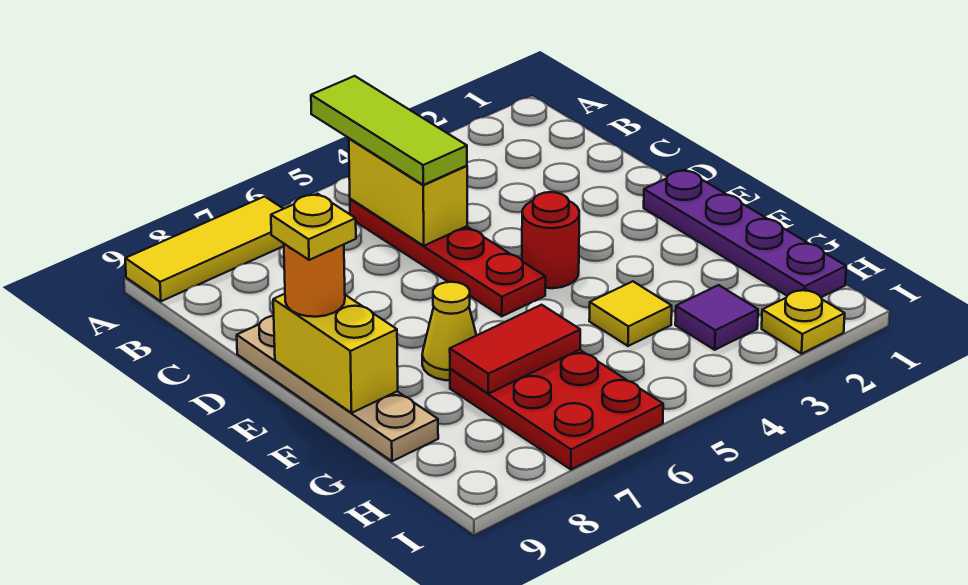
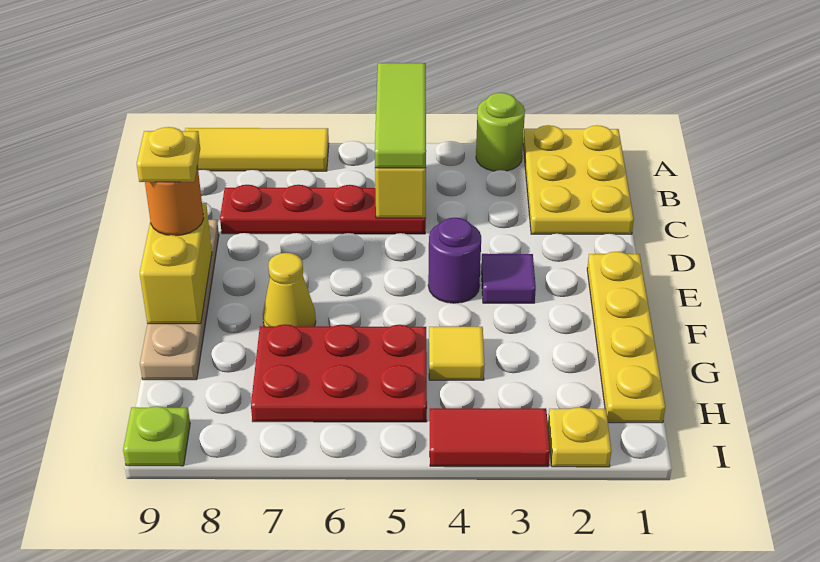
none -> yellow plate A1:C2 level 1
none -> lime round brick A3 level 1
red plate B5:E5 level 1 -> red plate C5:C8 level 1
purple plate E1:H1 level 1 -> yellow plate E1:H1 level 1
red round brick E4 level 1 -> purple round brick E4 level 1
red plate G6:I7 level 1 -> red plate G5:H7 level 1
red tile G6:G7 level 2 -> red tile I3:I4 level 1
purple tile H3 level 1 -> purple tile E3 level 1
none -> lime plate I9 level 1

